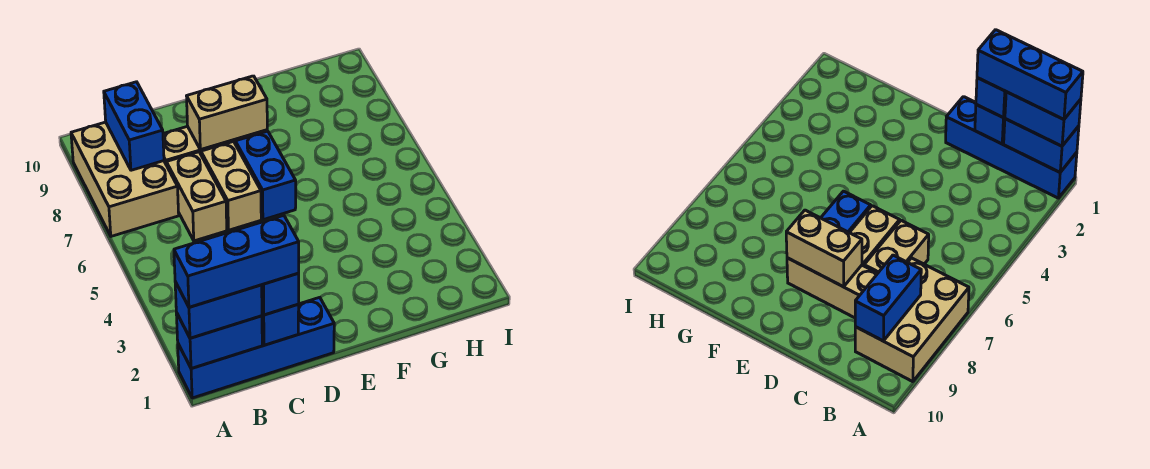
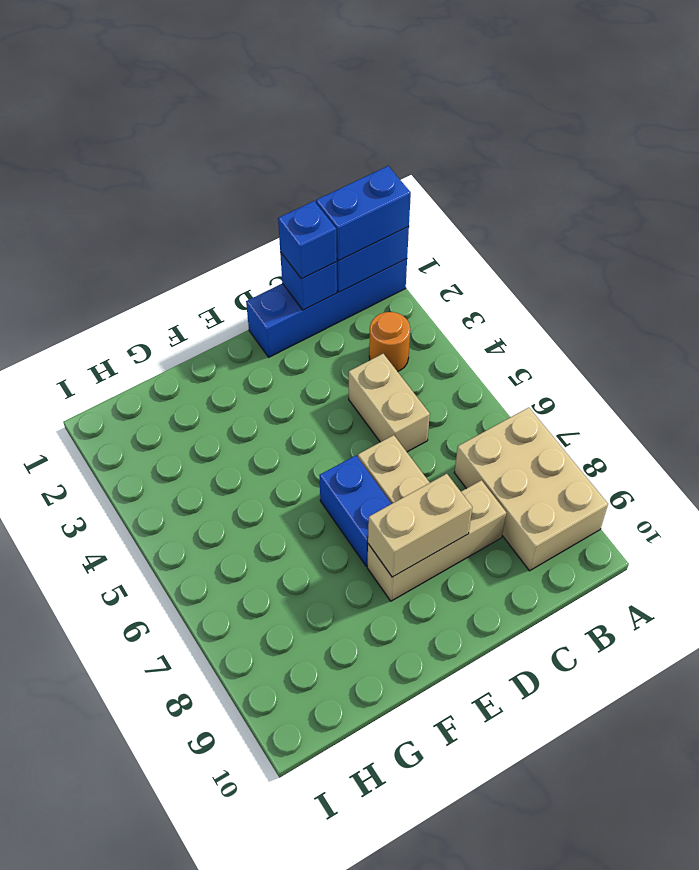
blue brick A1:C1 level 4 -> none
none -> orange round brick B3 level 1
blue brick B8:B9 level 2 -> none
tan brick C6:C7 level 1 -> tan brick C4:C5 level 1

